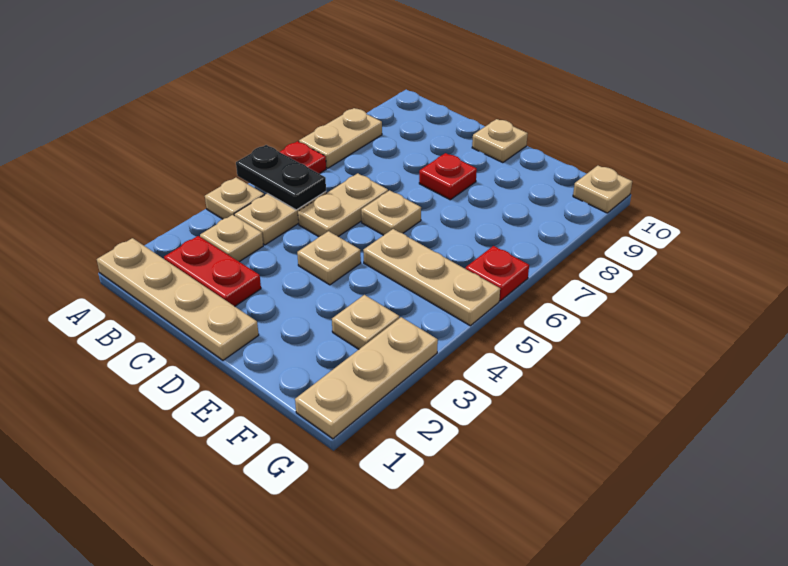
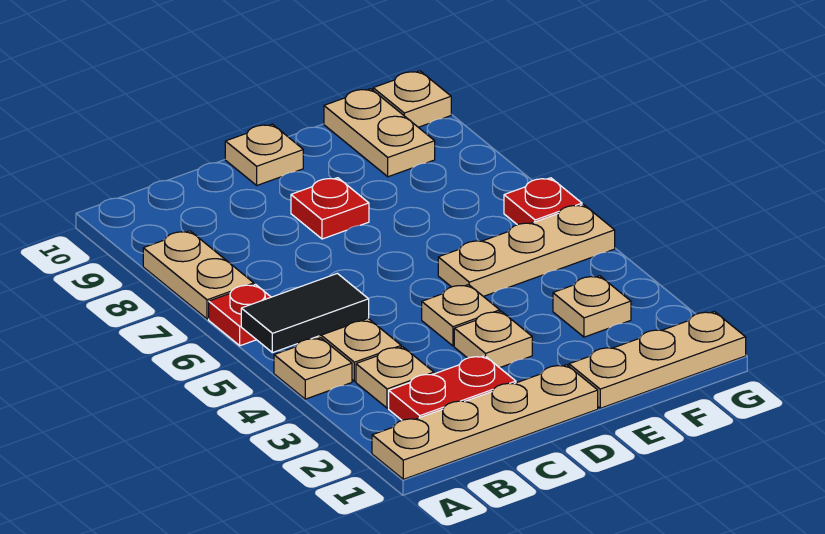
black plate A5:B5 level 2 -> black tile A5:B5 level 2
tan plate C5:C6 level 1 -> tan plate F9:F10 level 1
tan plate D6 level 1 -> tan plate D3 level 1
tan plate G1:G3 level 1 -> tan plate E1:G1 level 1

